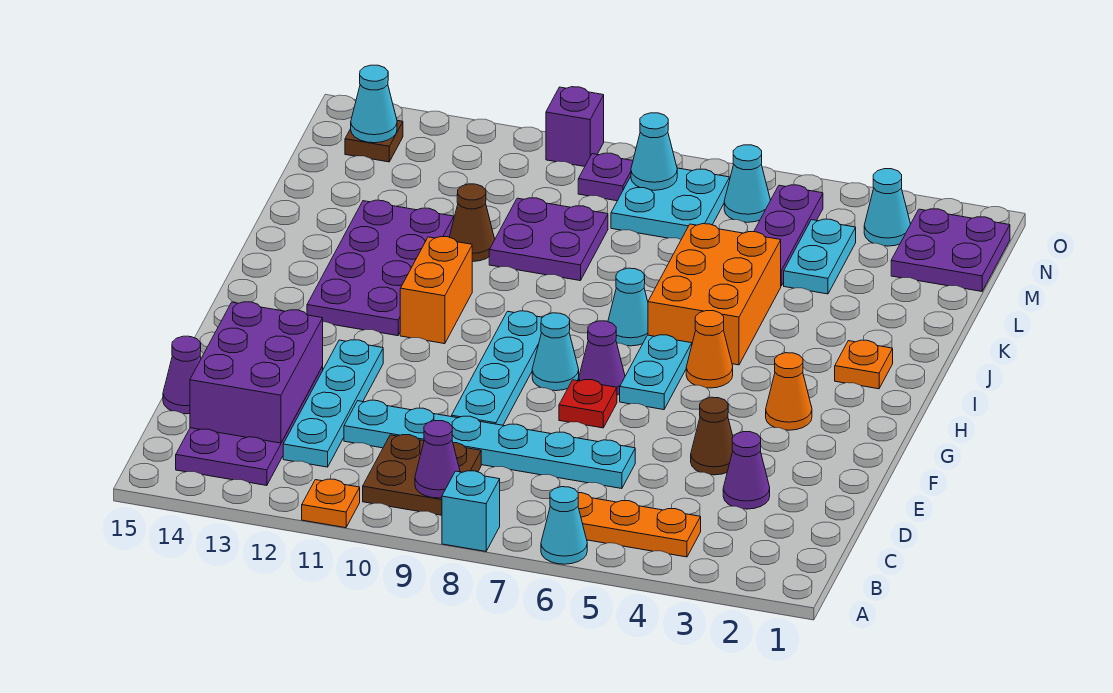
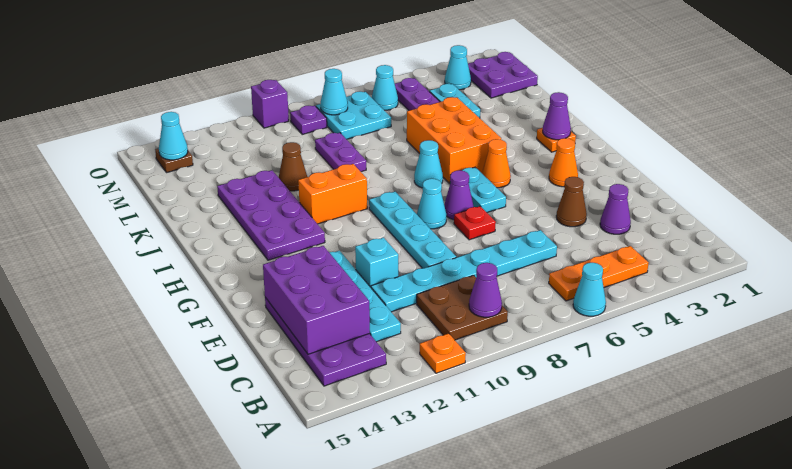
cyan brick A8 level 1 -> cyan brick E11 level 1
purple cone D15 level 1 -> purple cone I2 level 2
orange brick H11:I11 level 1 -> orange brick I10:I11 level 1
purple plate K9:L10 level 1 -> purple plate K9:L9 level 1

